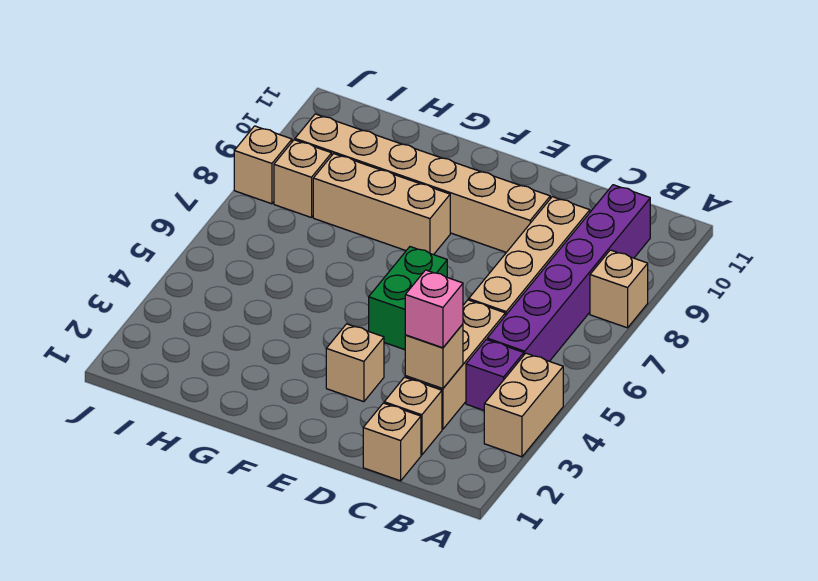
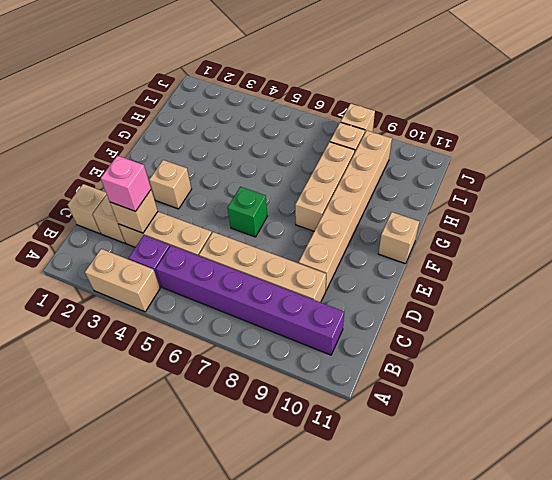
tan brick A8 level 1 -> tan brick F11 level 1
green brick E5:E6 level 1 -> green brick E6 level 1

